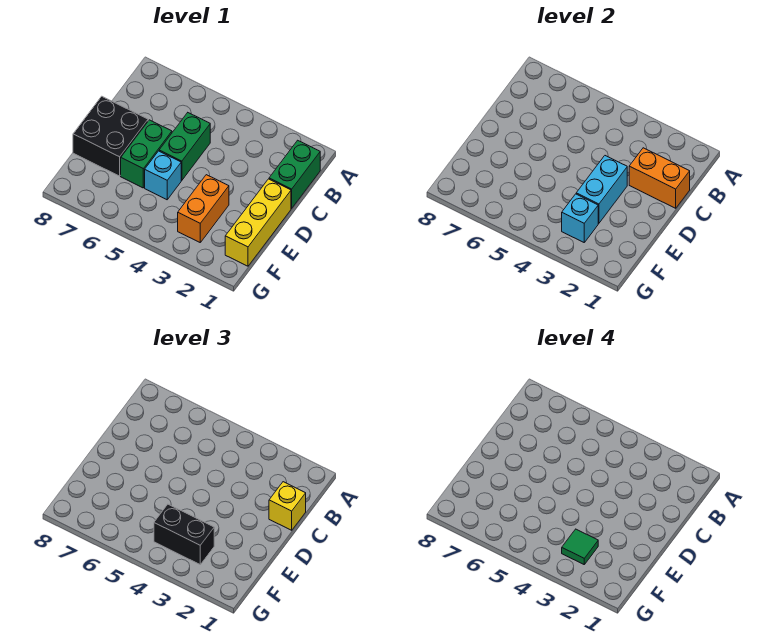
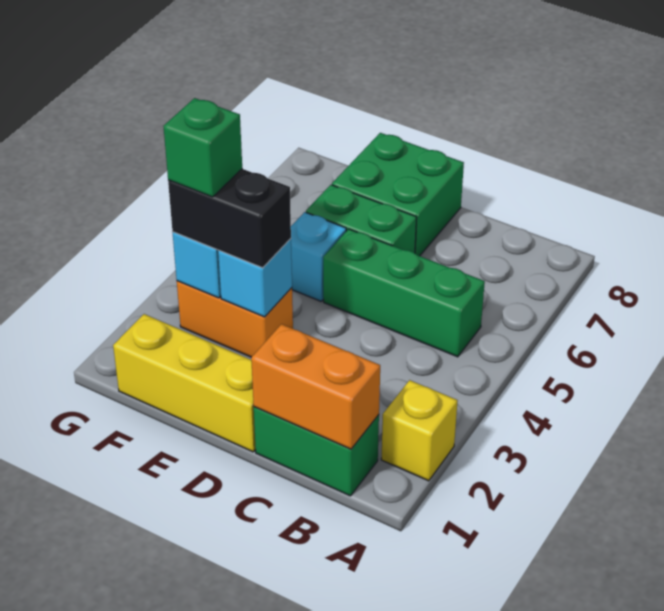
orange brick C1:C2 level 2 -> orange brick B1:C1 level 2
yellow brick C1 level 3 -> yellow brick A2 level 1
green brick C5:D5 level 1 -> green brick B5:D5 level 1
cyan brick D3:E3 level 2 -> cyan brick E3 level 2
black brick D7:E8 level 1 -> green brick D7:E8 level 1
black brick F3:F4 level 3 -> black brick E3:F3 level 3
green tile F3 level 4 -> green brick F3 level 4

